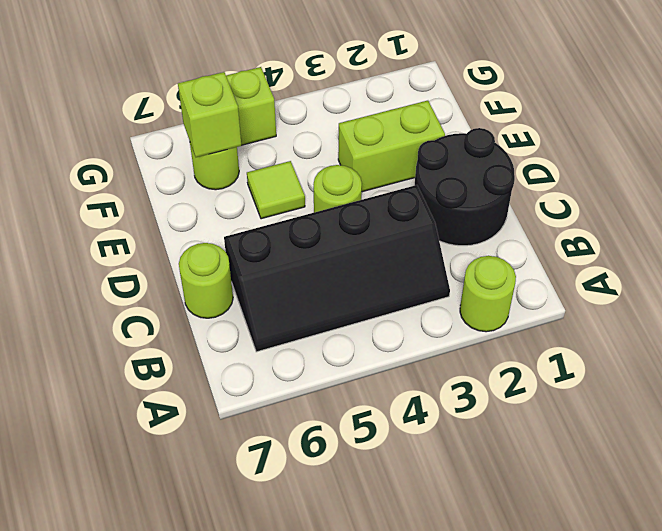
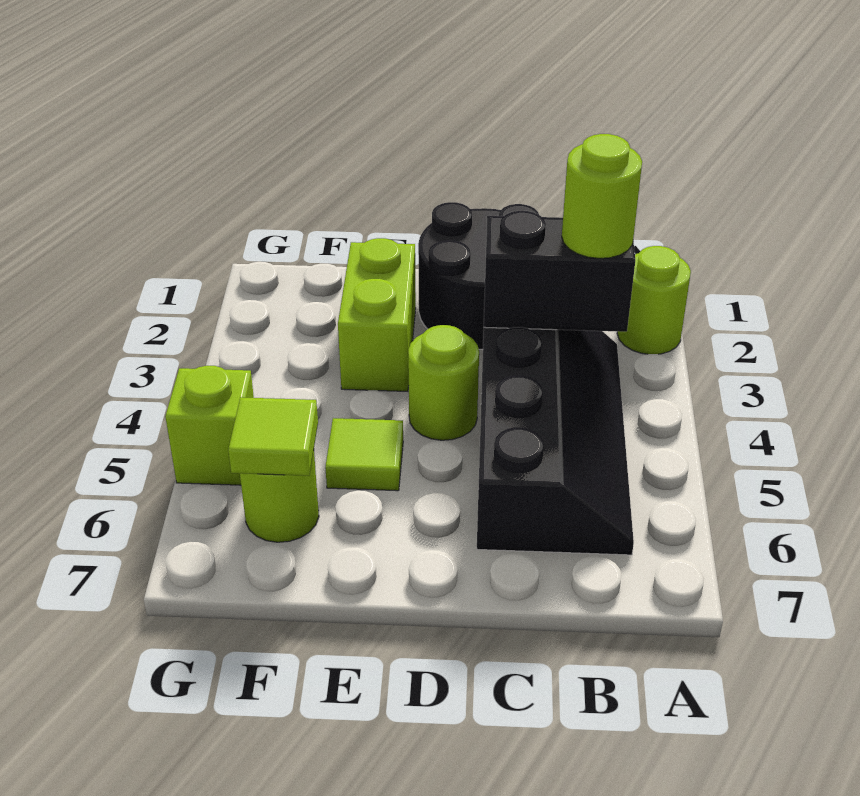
none -> black brick B3:C3 level 2
lime round brick C7 level 1 -> lime round brick B3 level 3
lime brick F6 level 2 -> lime tile F6 level 2

